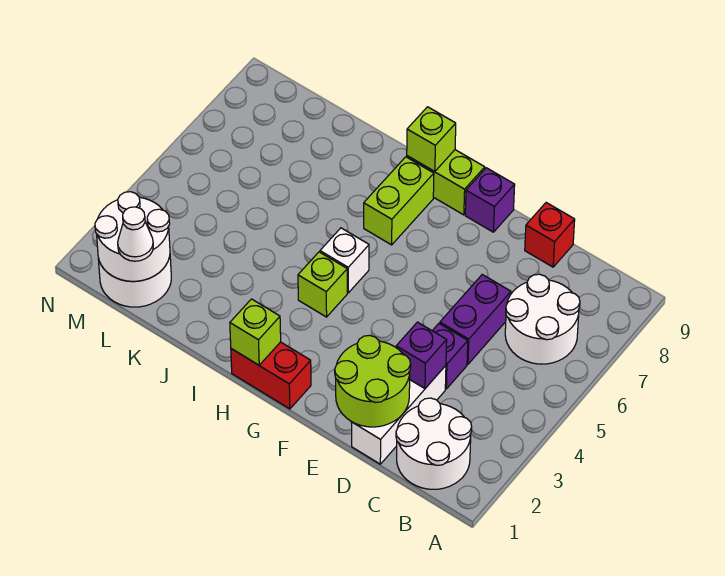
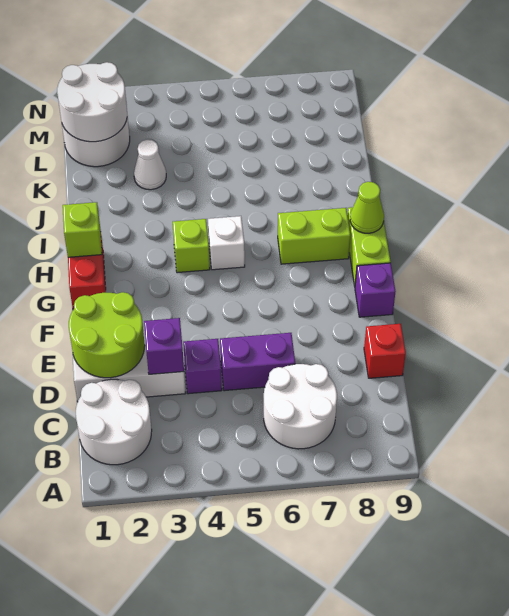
lime brick H9 level 2 -> lime cone H9 level 2
white cone L1 level 3 -> white cone K3 level 1

